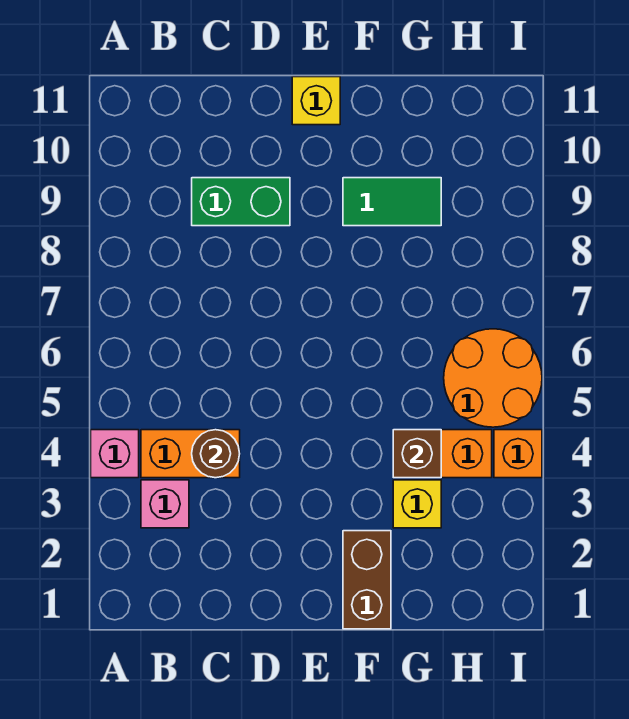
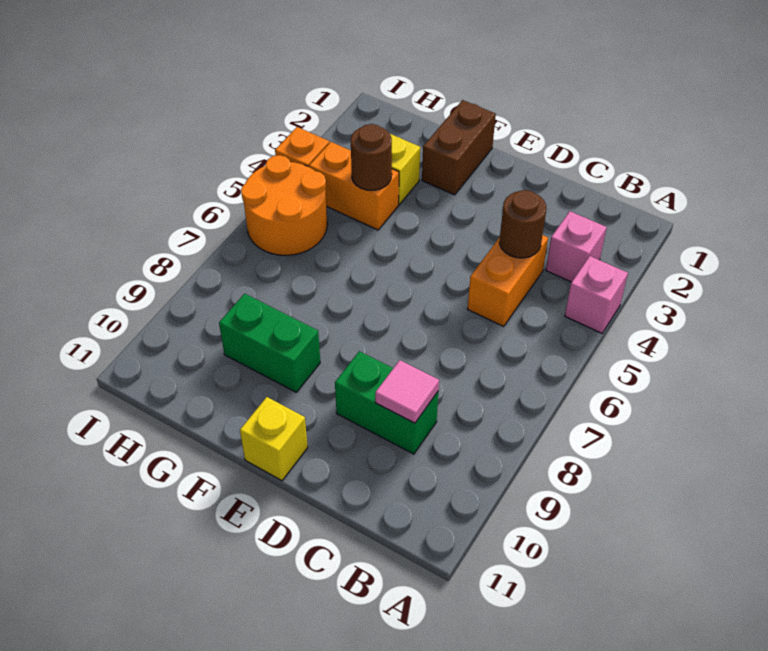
orange brick B4:C4 level 1 -> orange brick C4:C5 level 1
none -> pink tile C9 level 2
green tile F9:G9 level 1 -> green brick F9:G9 level 1
brown brick G4 level 2 -> brown round brick G4 level 2

